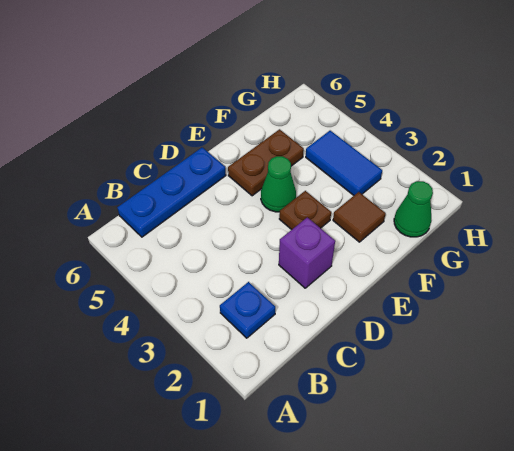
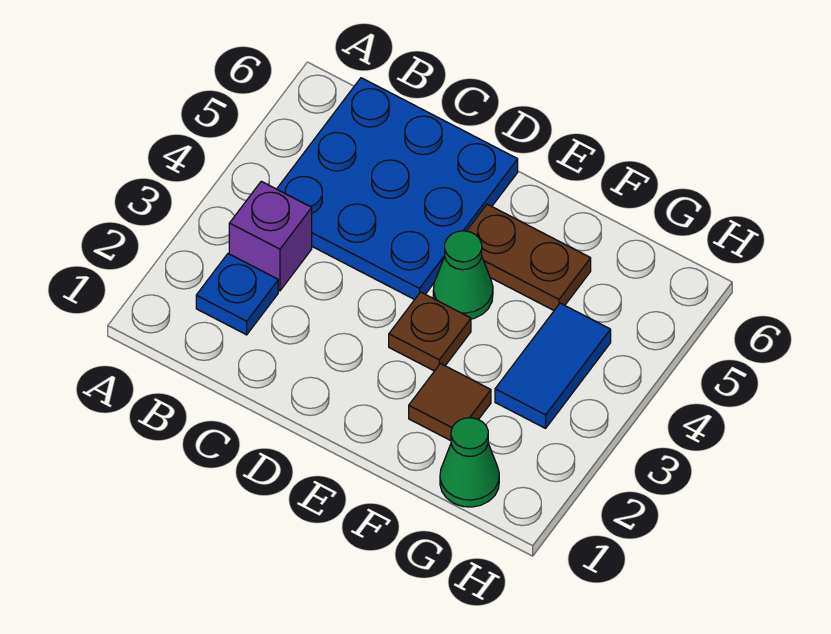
blue plate B6:D6 level 1 -> blue plate B4:D6 level 1
purple brick D2 level 1 -> purple brick B3 level 1

